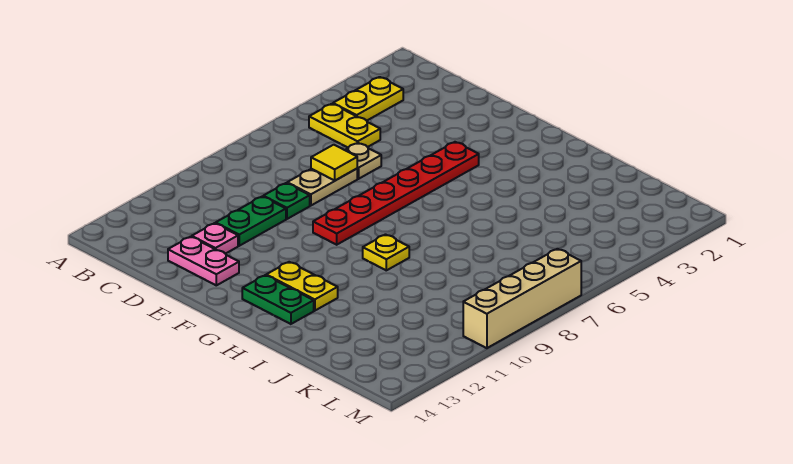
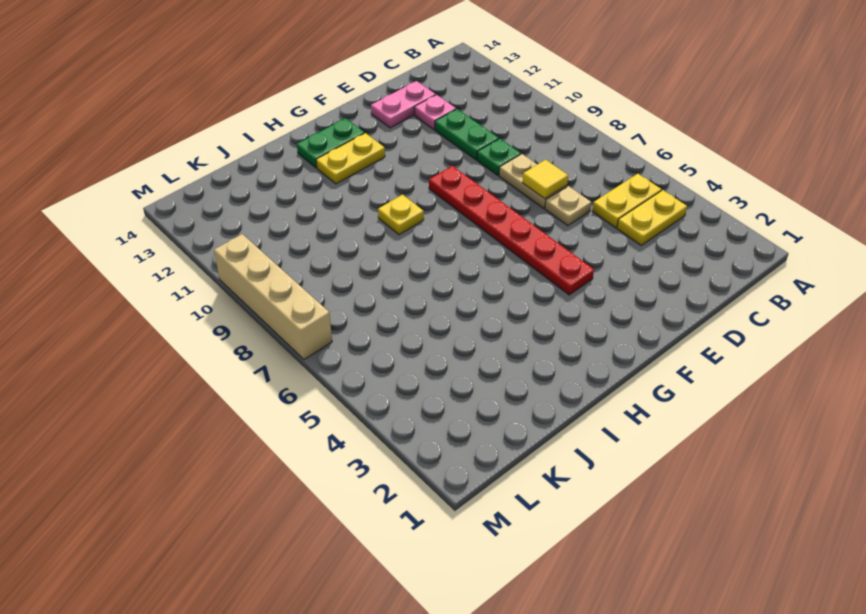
yellow plate B3:B4 level 1 -> yellow plate B4:C4 level 1

